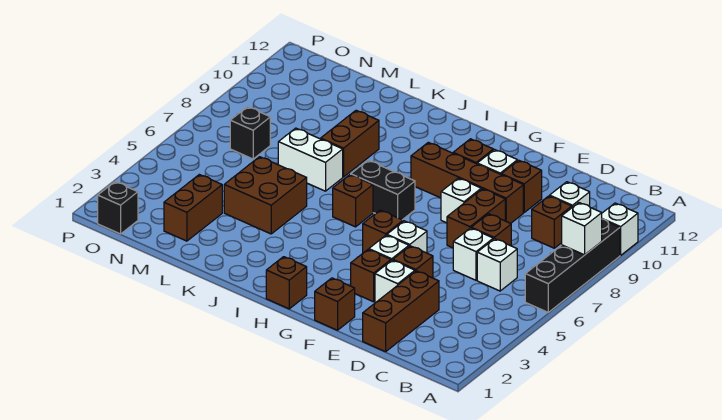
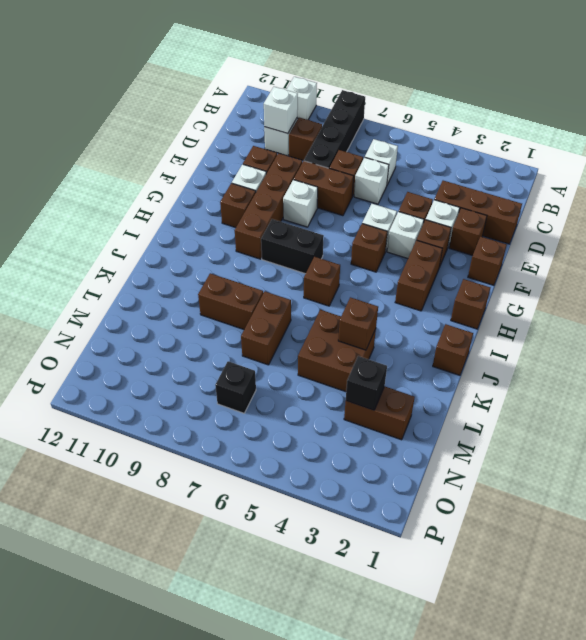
black brick A6:A9 level 1 -> black brick A8:D8 level 1
white brick A8 level 2 -> white brick C10 level 2
none -> brown brick E2 level 1
none -> brown brick G3:H3 level 1
black brick H7:I7 level 1 -> black brick H7:H8 level 1
none -> brown brick J1 level 1
none -> brown brick K4 level 2
white brick K7:L7 level 1 -> brown brick K7:L7 level 1
black brick O1 level 1 -> black brick M3 level 2

